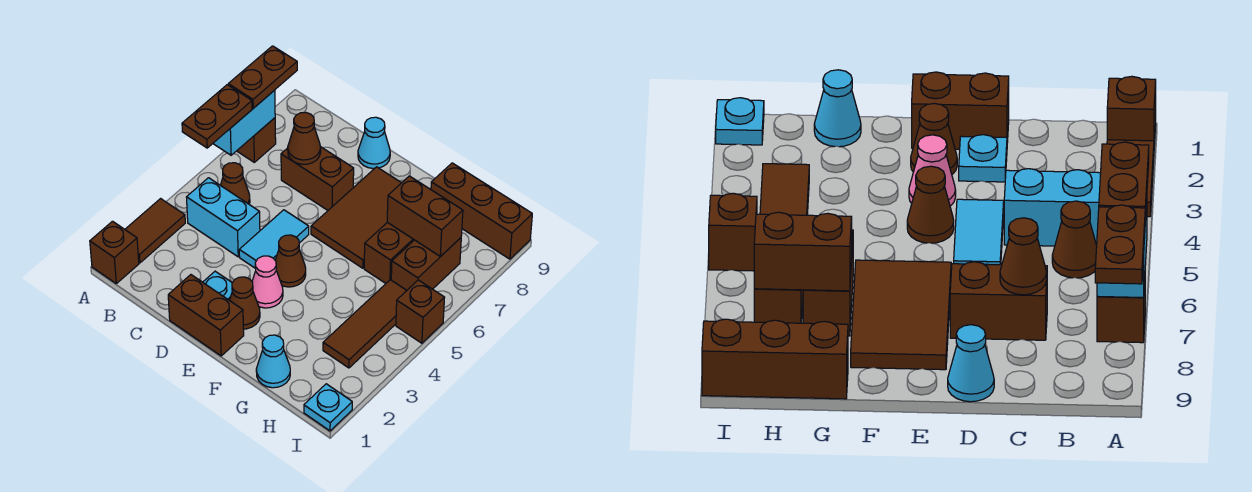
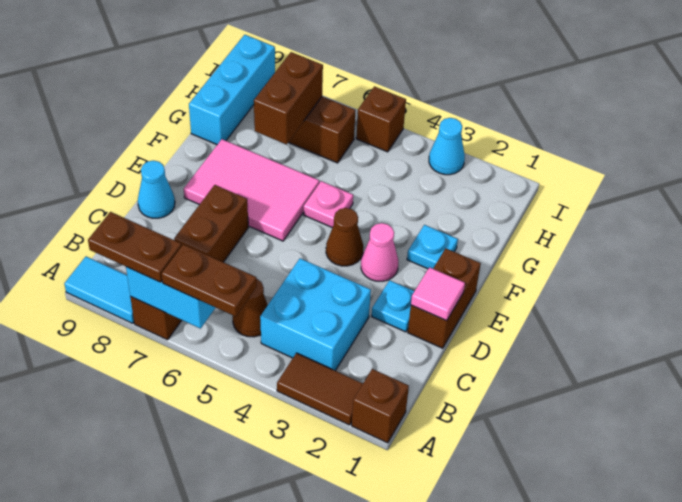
cyan brick B4:C4 level 1 -> cyan brick B3:C4 level 1
brown cone C7 level 2 -> none
none -> pink tile D1 level 2
cyan tile D4:D5 level 1 -> cyan tile A8:A9 level 1
brown cone E2 level 1 -> none
brown tile E6:F8 level 1 -> pink tile E6:F8 level 1
none -> pink plate F5 level 1
cyan cone G1 level 1 -> cyan cone I3 level 1
brown brick G6:G7 level 1 -> none
brown brick G9:I9 level 1 -> cyan brick G9:I9 level 1
brown tile H3:H5 level 1 -> none
cyan plate I1 level 1 -> cyan plate F2 level 1

